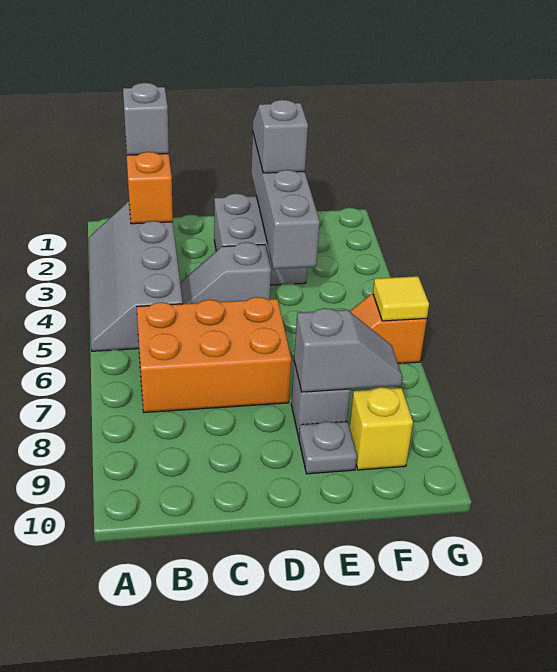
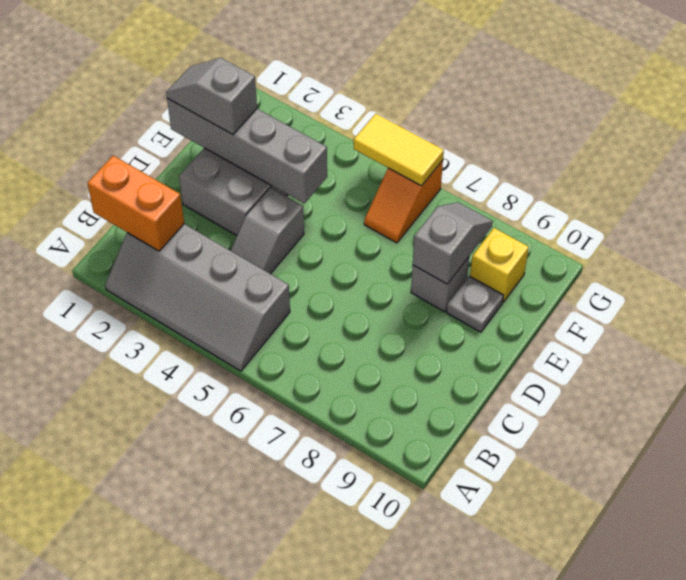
grey brick B1 level 3 -> none
orange brick B6:D7 level 1 -> none
yellow tile G6 level 2 -> yellow tile G5:G6 level 2

